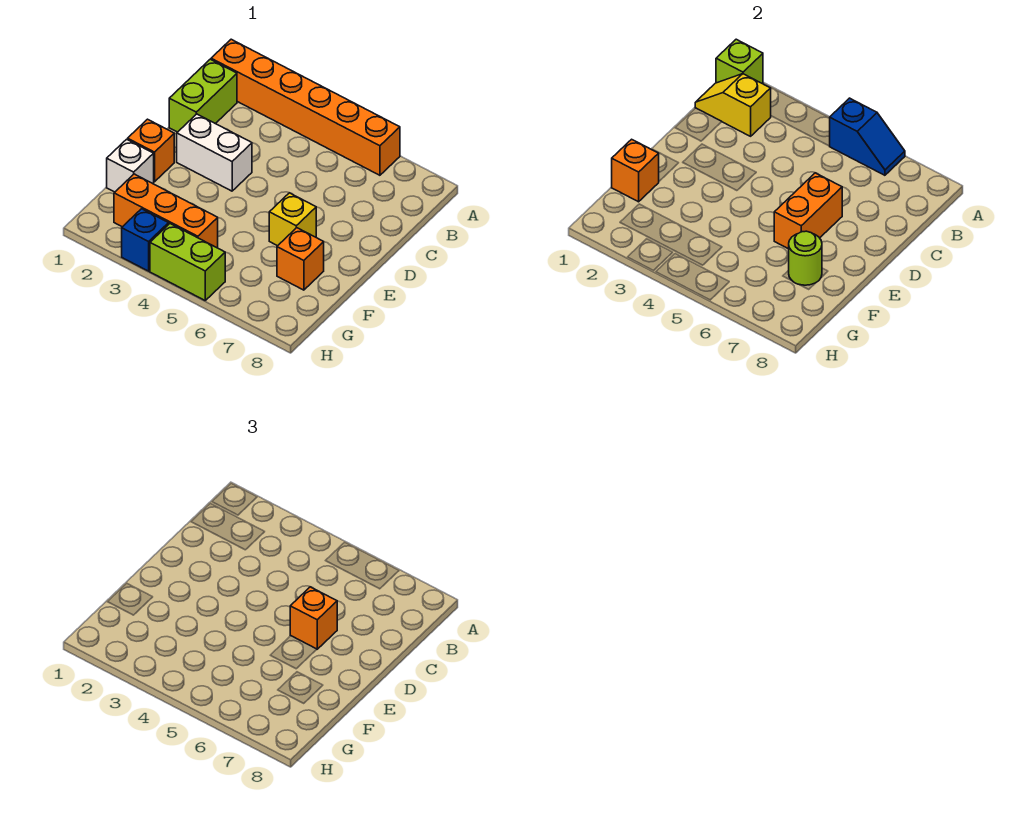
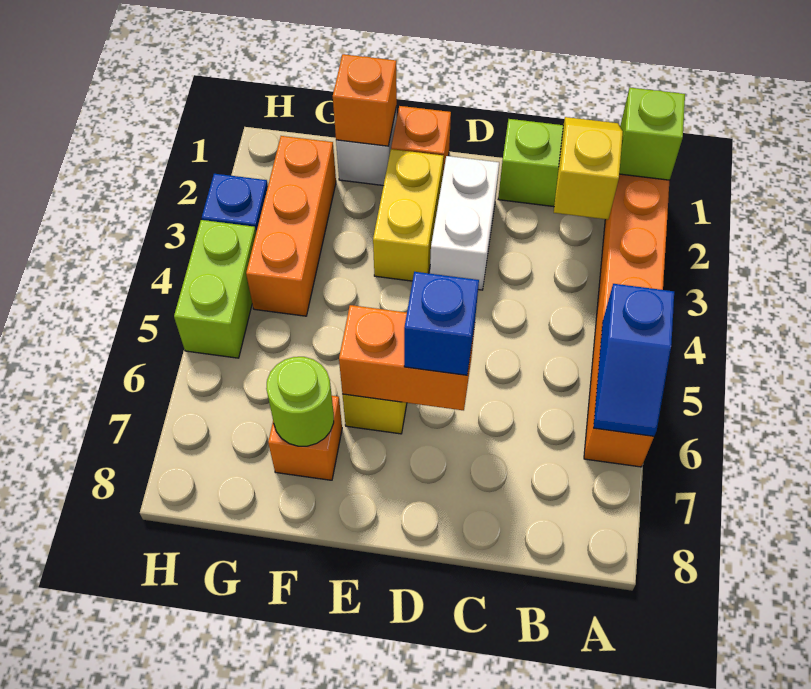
orange brick D6 level 3 -> blue brick D6 level 3
none -> yellow brick E2:E3 level 1

